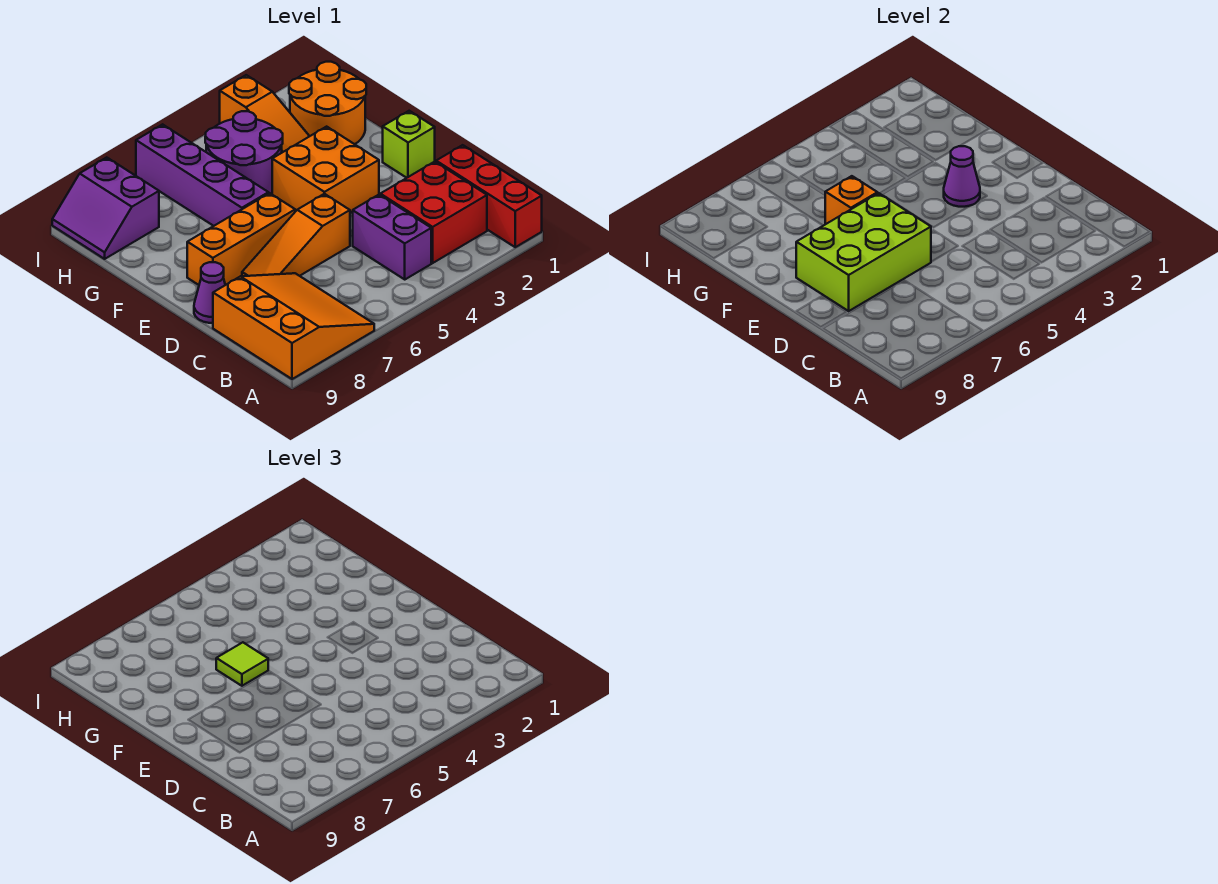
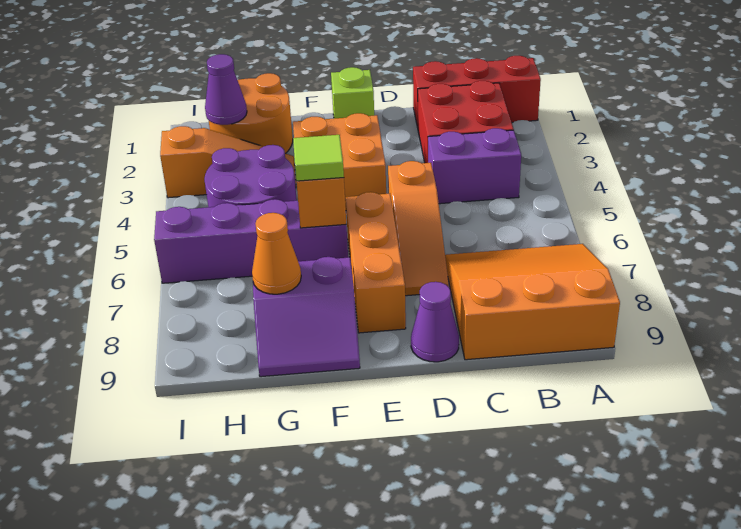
lime brick D6:E8 level 2 -> none
purple cone E3 level 2 -> purple cone H2 level 2
none -> orange cone G8 level 2
purple slope H8:I9 level 1 top 8 -> purple slope F8:G9 level 1 top 8

